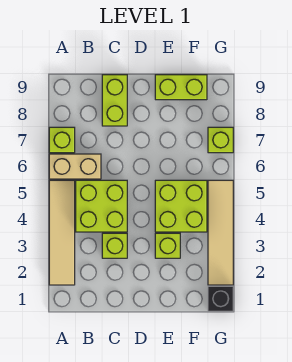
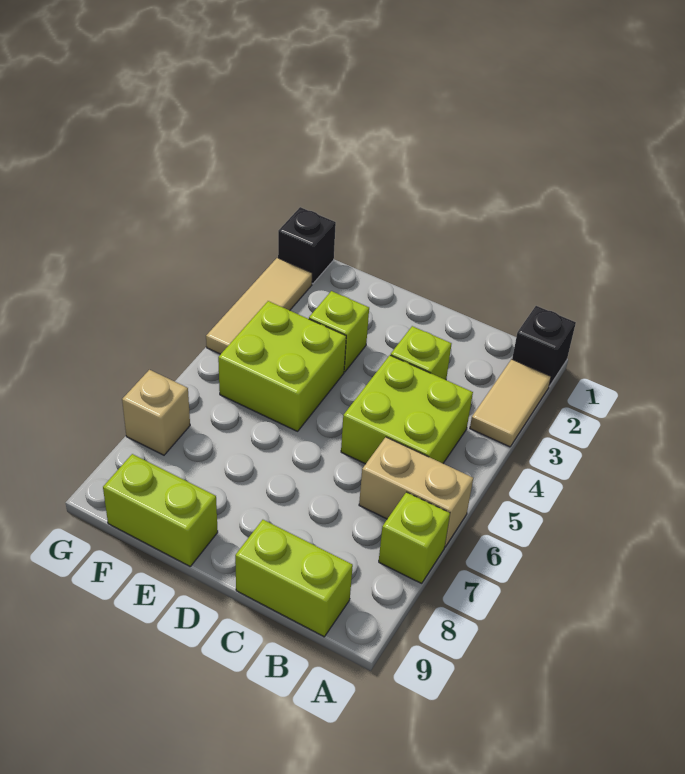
none -> black brick A1 level 1
tan tile A2:A5 level 1 -> tan tile A2:A3 level 1
lime brick C8:C9 level 1 -> lime brick B9:C9 level 1
tan tile G2:G5 level 1 -> tan tile G2:G4 level 1
lime brick G7 level 1 -> tan brick G7 level 1

